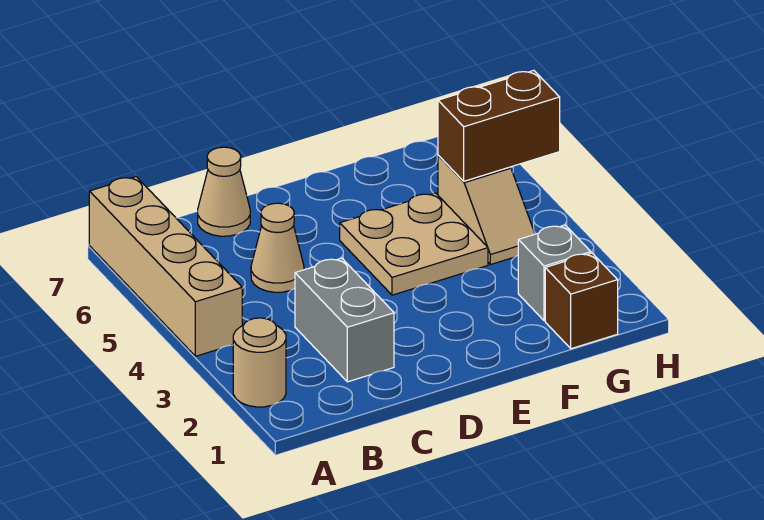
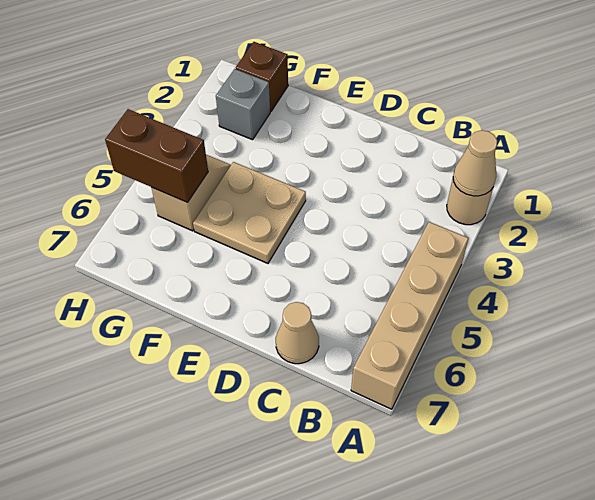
grey brick C2:C3 level 1 -> none
tan cone C5 level 1 -> tan cone A2 level 2

